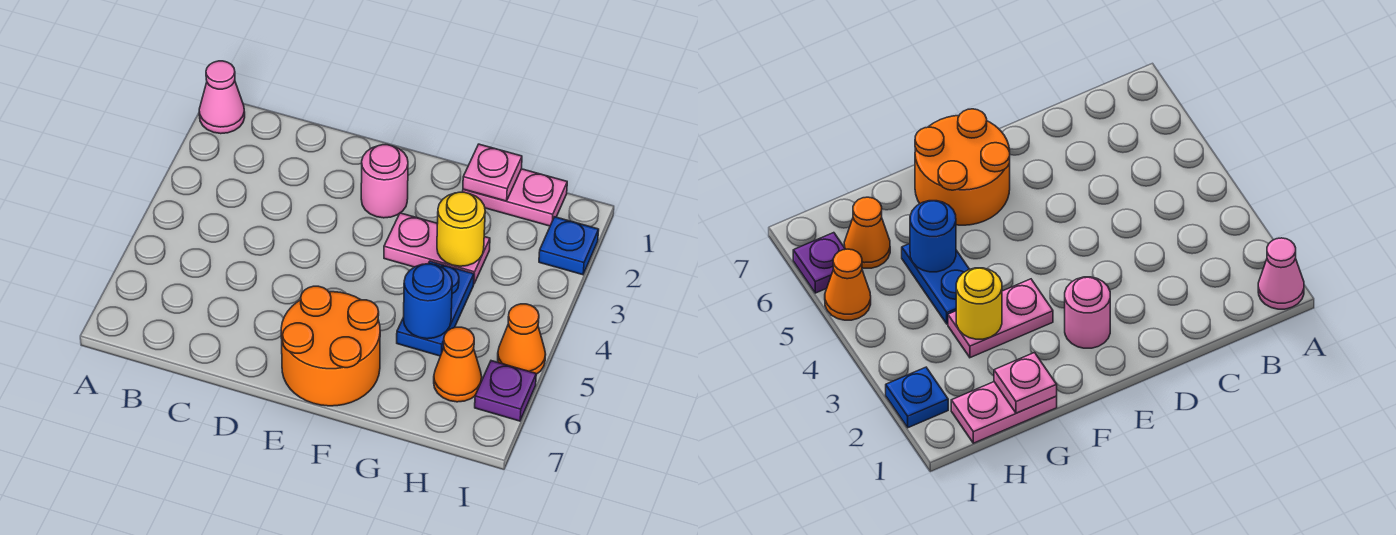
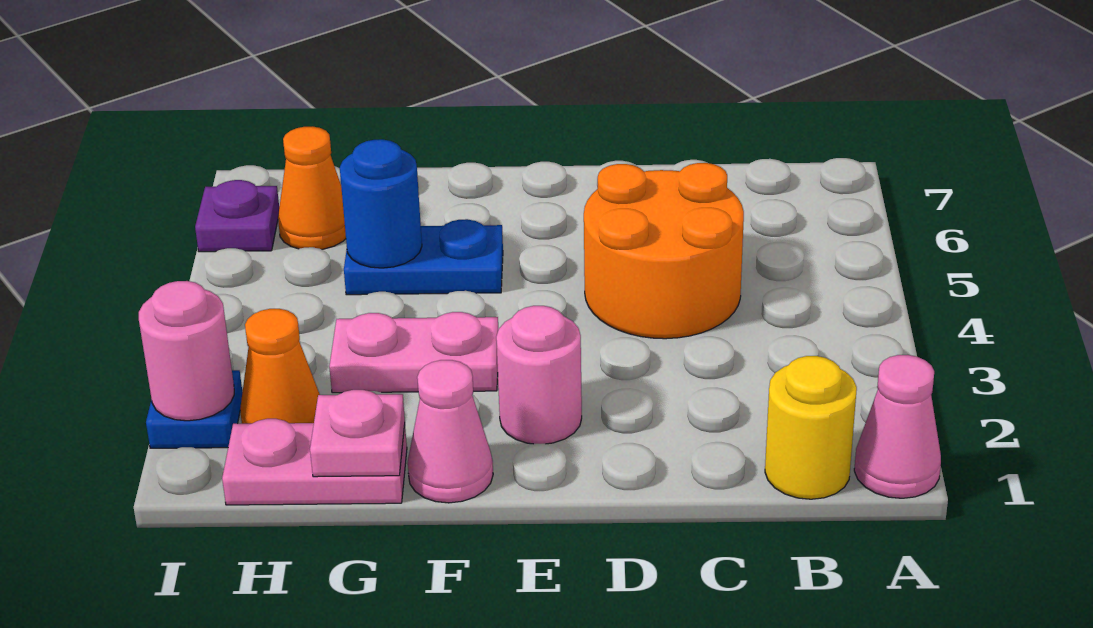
orange round brick E6:F7 level 1 -> orange round brick C4:D5 level 1
none -> pink cone F1 level 1
yellow round brick G3 level 2 -> yellow round brick B1 level 1
blue plate G4:G5 level 1 -> blue plate F5:G5 level 1
none -> pink round brick I2 level 2
orange cone I5 level 1 -> orange cone H2 level 1

